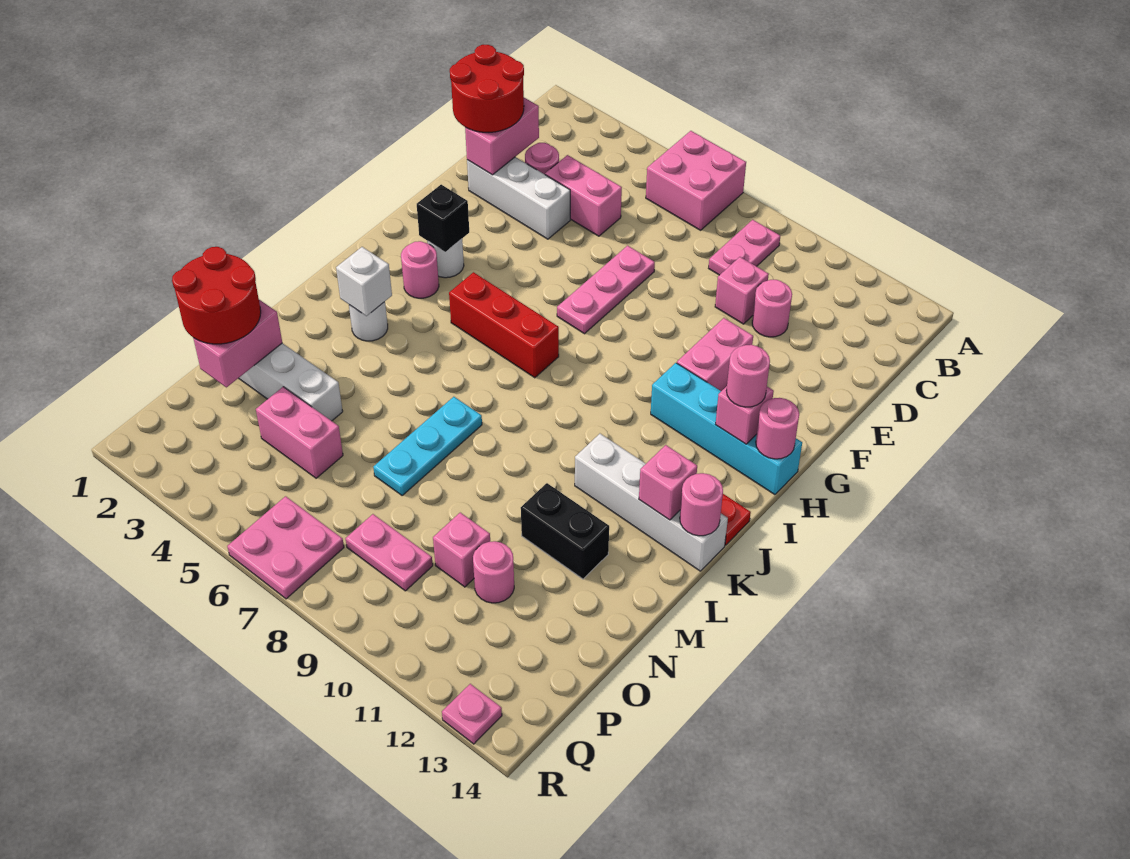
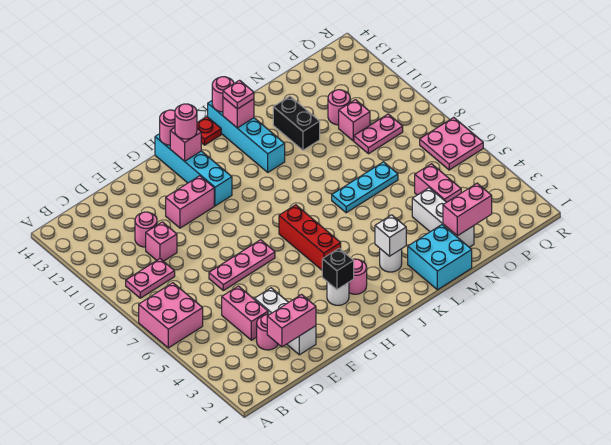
red round brick D1:E2 level 3 -> none
white brick K11:K14 level 1 -> cyan brick K11:K14 level 1
none -> cyan brick L1:M2 level 1
red round brick N1:O2 level 3 -> none
pink plate P8:P9 level 1 -> pink plate O9:P9 level 1
pink plate R13 level 1 -> pink plate K13 level 3

